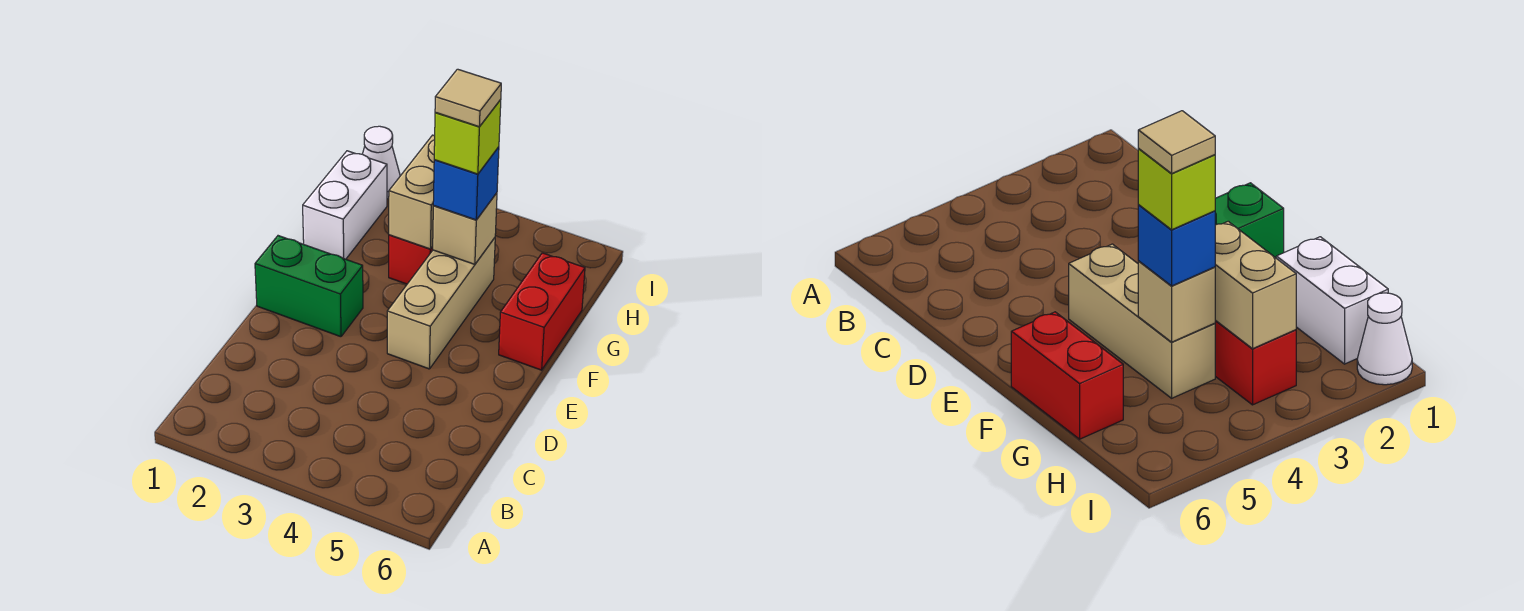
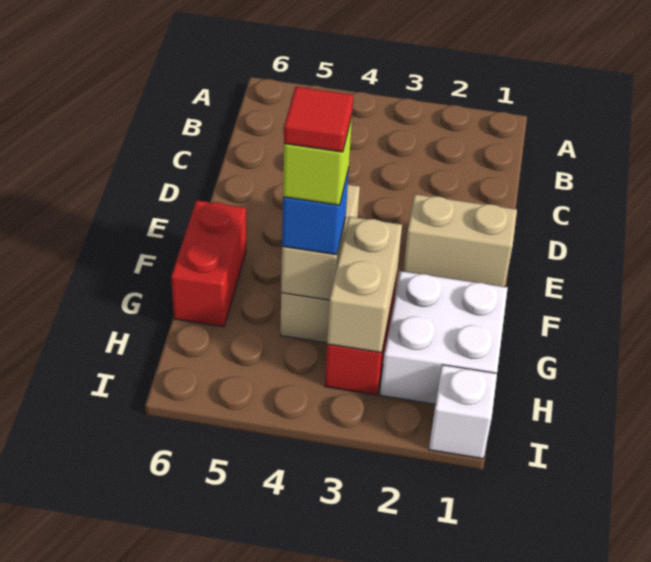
green brick E1:E2 level 1 -> tan brick E1:E2 level 1
white brick G1:H1 level 1 -> white brick G1:H2 level 1
tan tile G4 level 5 -> red tile G4 level 5
white cone I1 level 1 -> white brick I1 level 1

